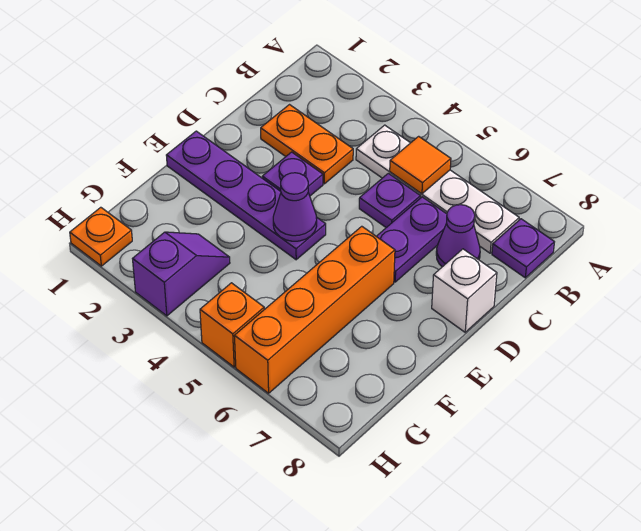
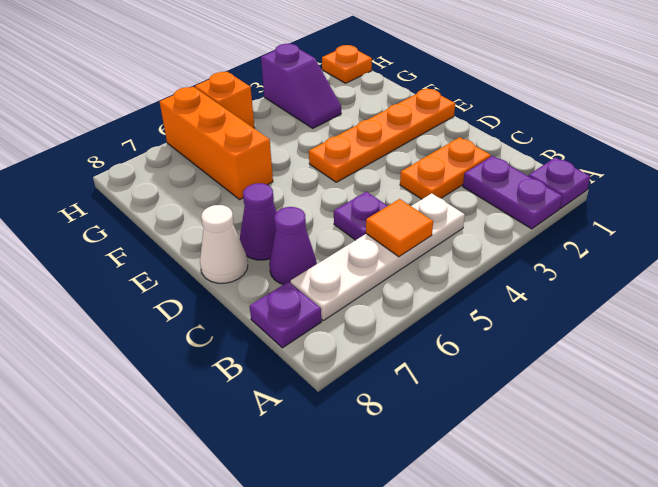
purple plate C6:D6 level 1 -> purple plate A2:B2 level 1
purple plate D3 level 1 -> purple plate A1 level 1
white brick D8 level 1 -> white cone D8 level 1
purple plate E1:E4 level 1 -> orange plate E1:E4 level 1
purple cone E4 level 2 -> purple cone D7 level 1
orange brick E6:H6 level 1 -> orange brick F6:H6 level 1

